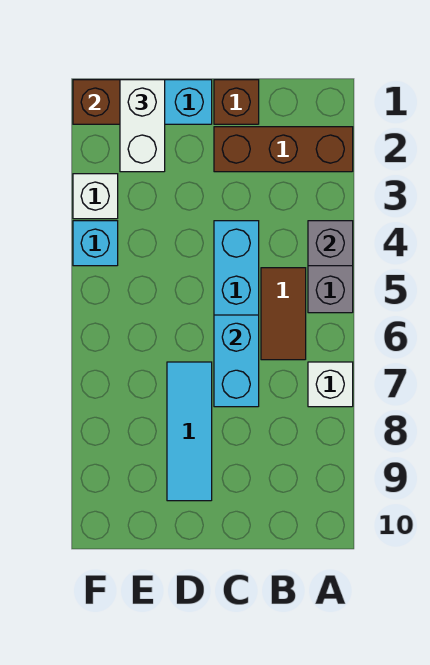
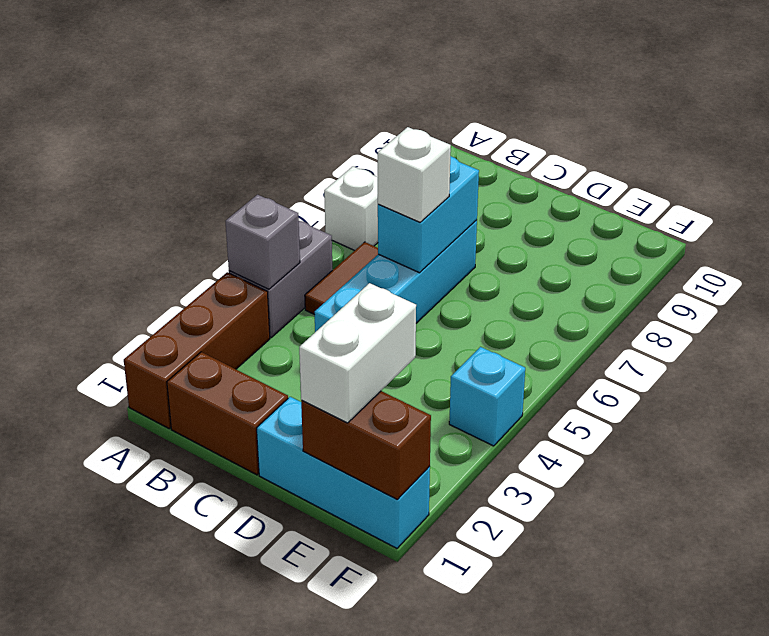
brown brick A2:C2 level 1 -> brown brick A1:A3 level 1
brown brick C1 level 1 -> brown brick B1:C1 level 1
cyan tile D7:D9 level 1 -> none
white brick F3 level 1 -> white brick C6 level 3

